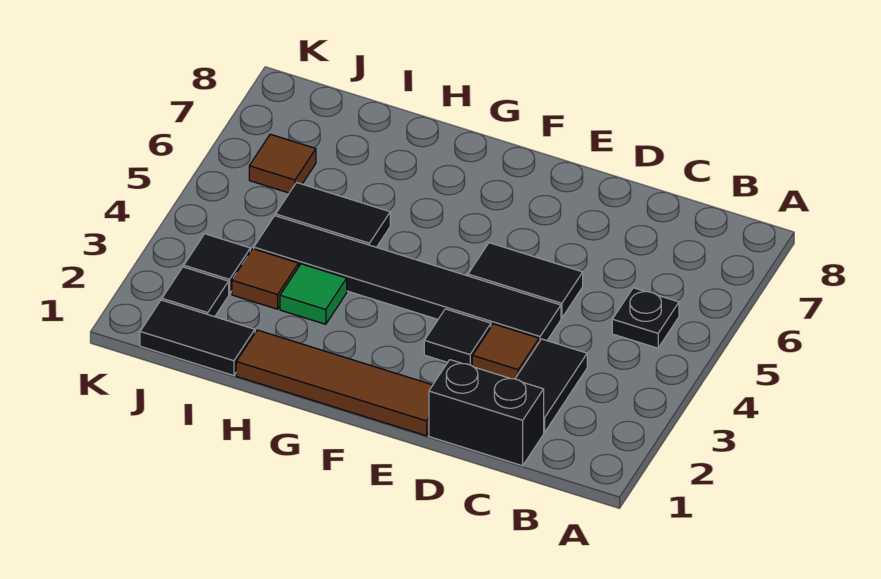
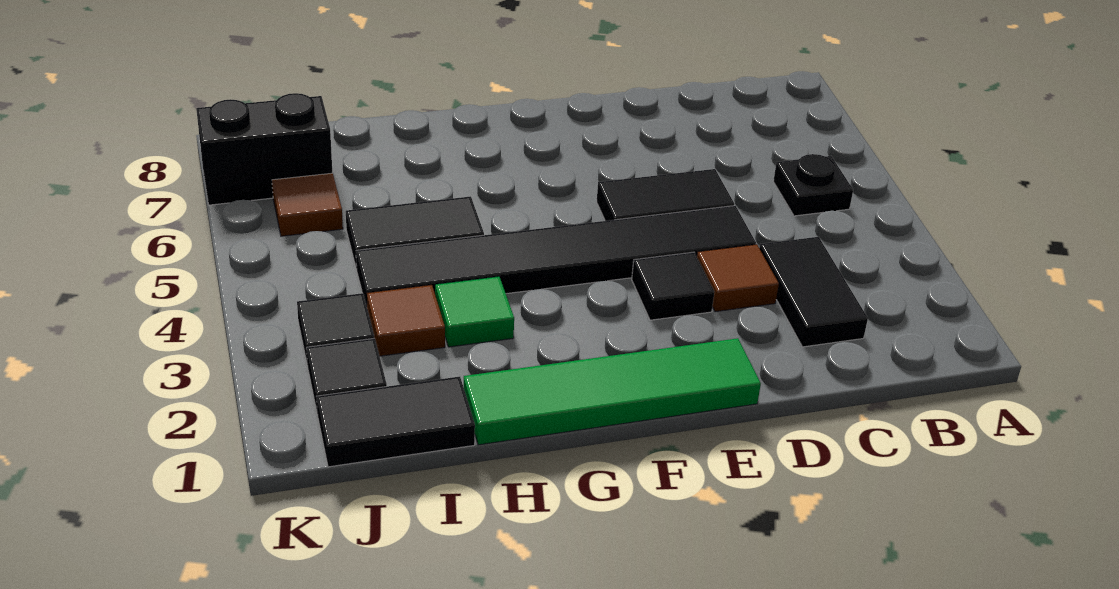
black brick C1:D1 level 1 -> black brick J7:K7 level 1
brown tile E1:H1 level 1 -> green tile E1:H1 level 1

